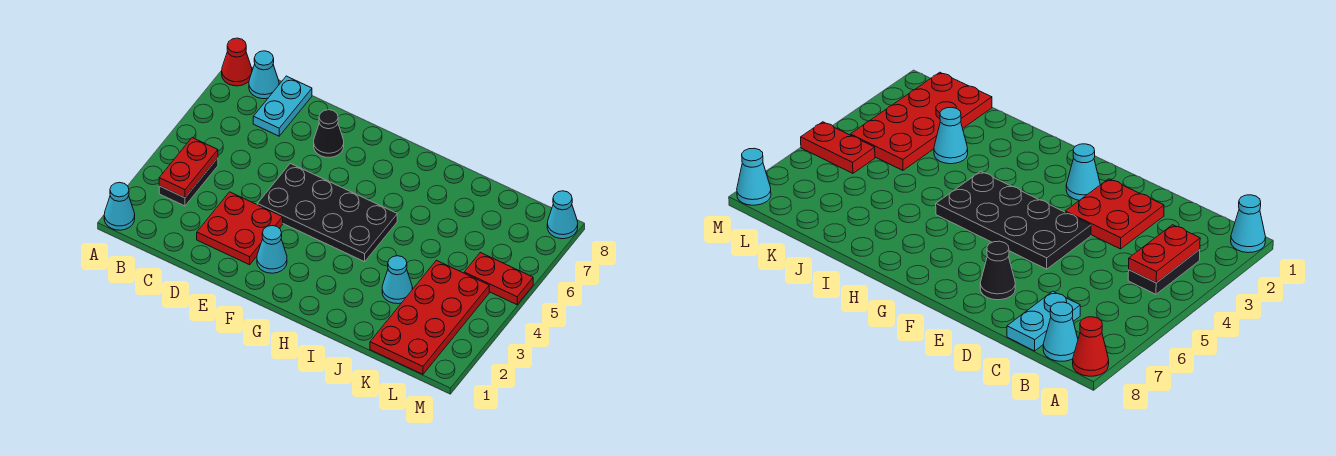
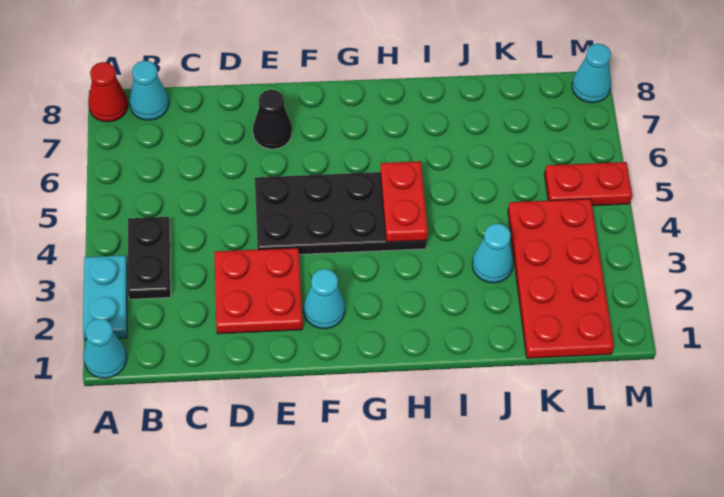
red plate B3:B4 level 2 -> red plate H4:H5 level 2
cyan plate C7:C8 level 1 -> cyan plate A2:A3 level 1

